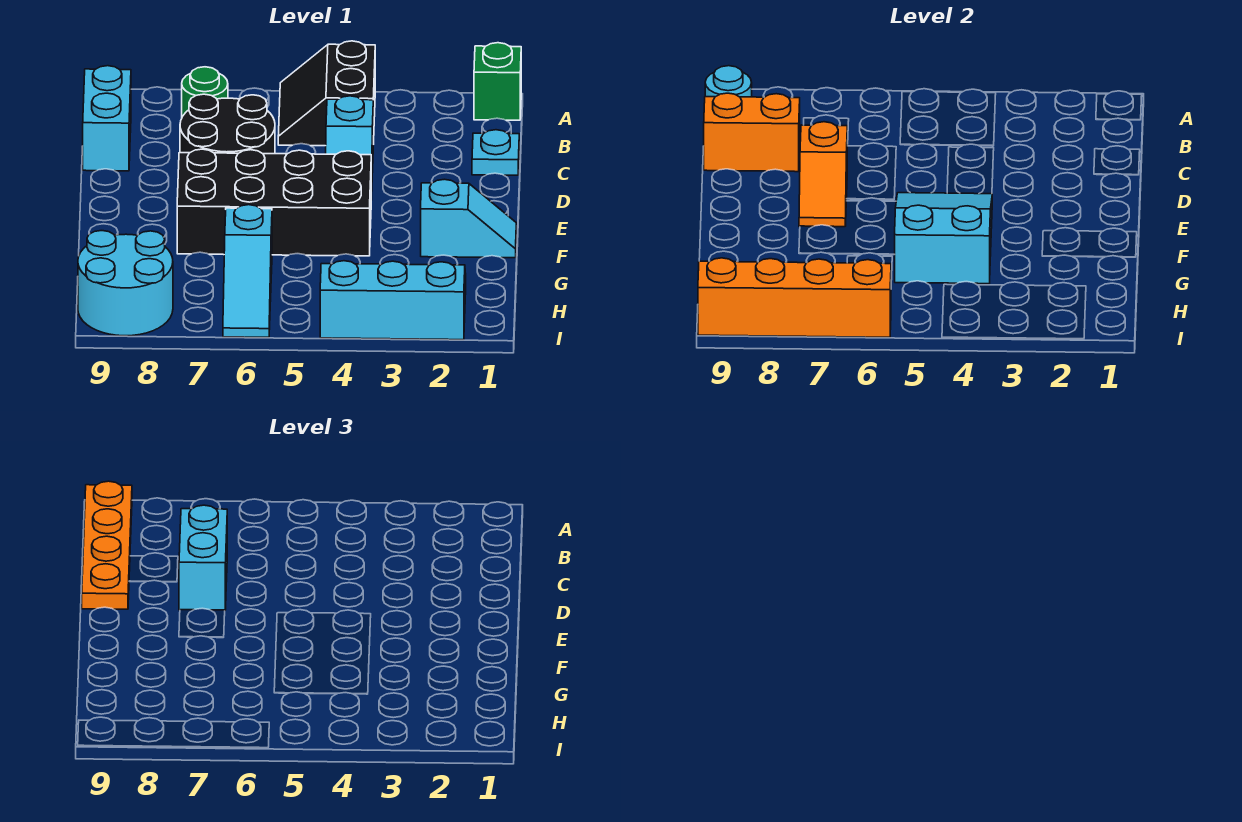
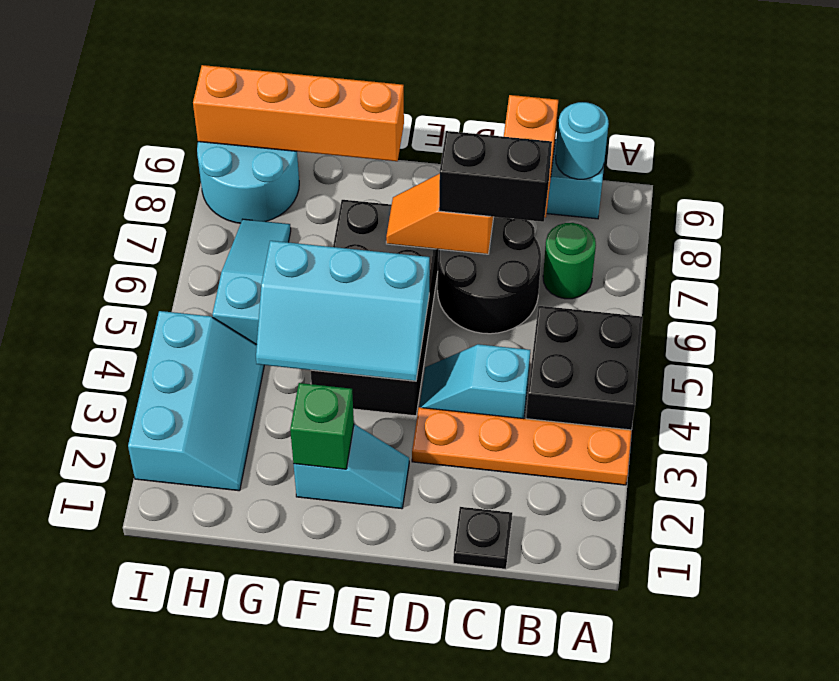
green brick A1 level 1 -> green brick F2 level 2
black slope A4:B5 level 1 top 4 -> black brick A4:B5 level 1
orange plate A9:D9 level 3 -> orange plate A3:D3 level 1
cyan plate C1 level 1 -> black plate C1 level 1
cyan brick C7:D7 level 3 -> black brick C7:D7 level 3
cyan slope E4:G5 level 2 top G -> cyan slope E4:G5 level 2 top 5
cyan slope F1:F2 level 1 top 2 -> cyan slope E2:F2 level 1 top F
cyan slope G6:I6 level 1 top G -> cyan slope H5:H7 level 1 top 5
orange brick I6:I9 level 2 -> orange brick F9:I9 level 2

